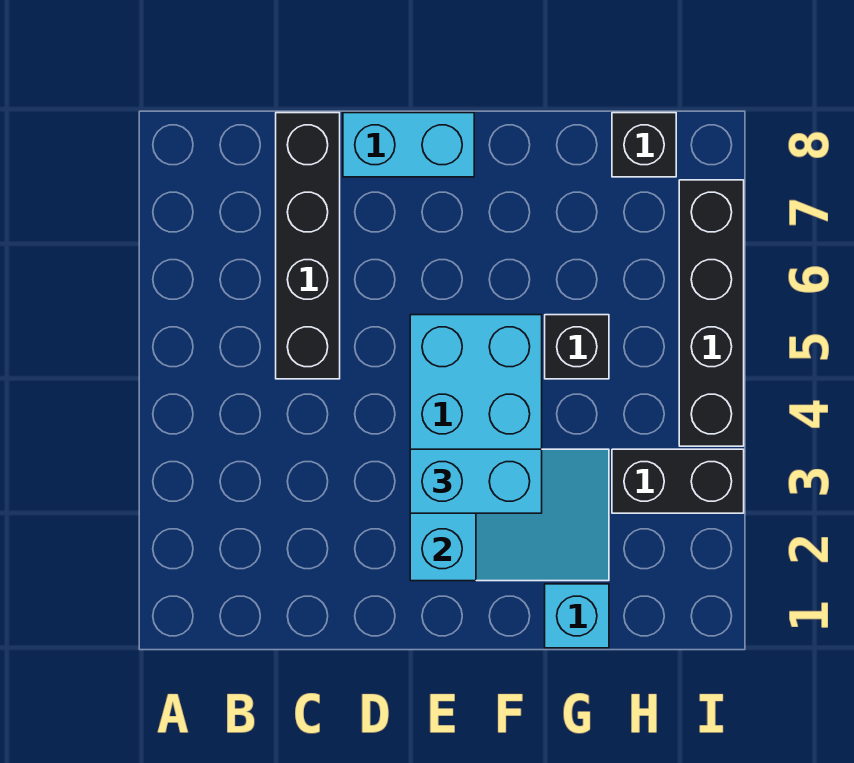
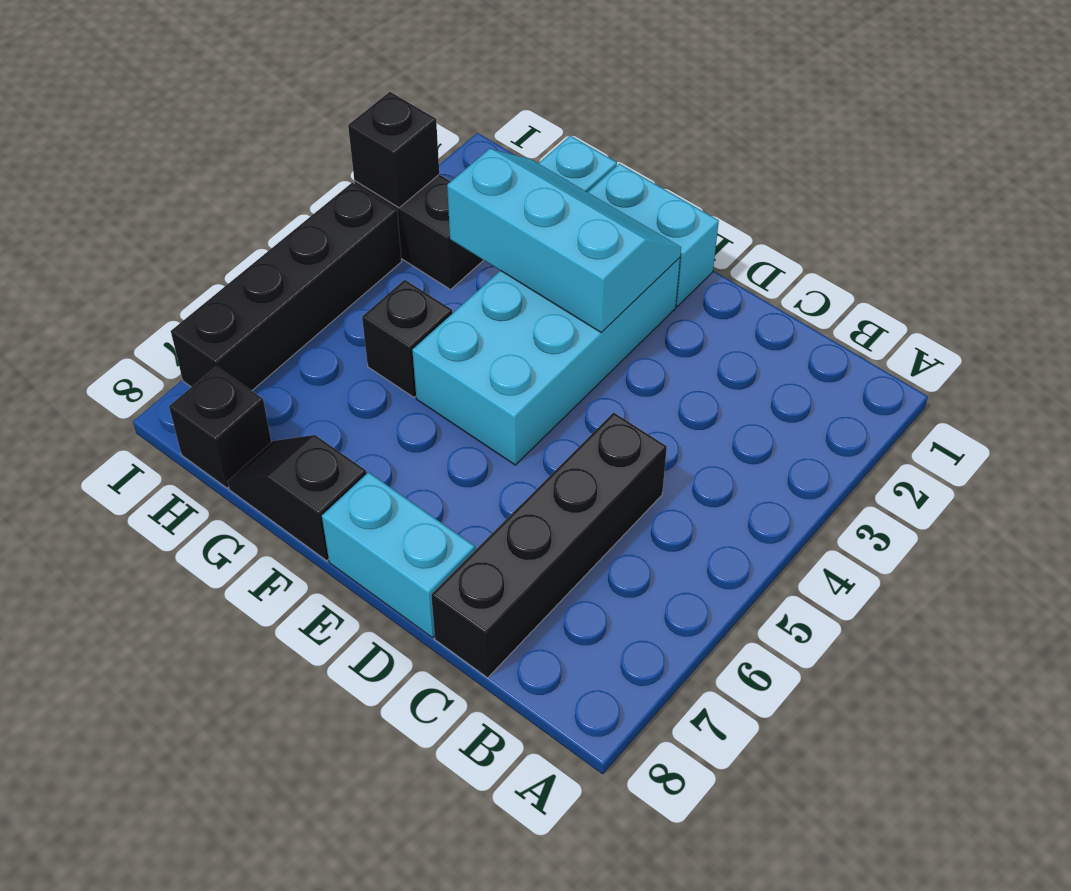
cyan slope E2:G3 level 2 top E -> cyan slope E2:G3 level 2 top 3
cyan brick E3:F3 level 3 -> cyan brick E1:F1 level 1
none -> black slope F8:G8 level 1 top F
none -> black brick I3 level 2

